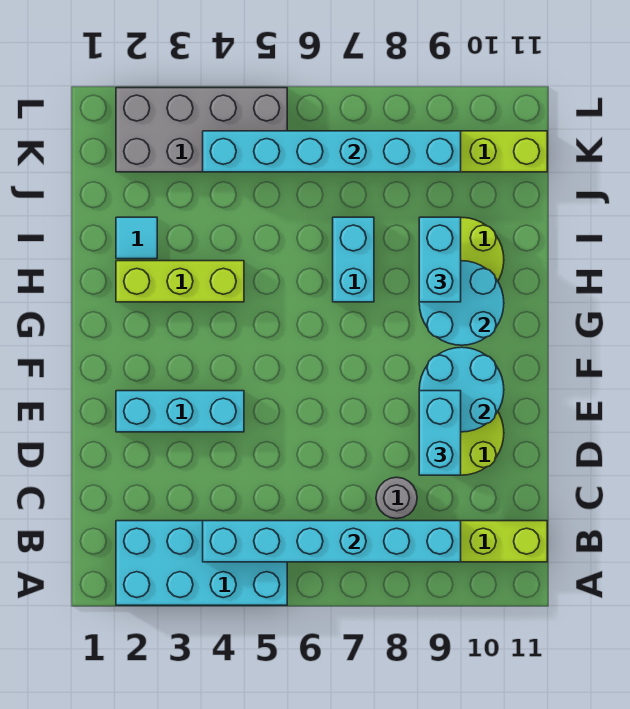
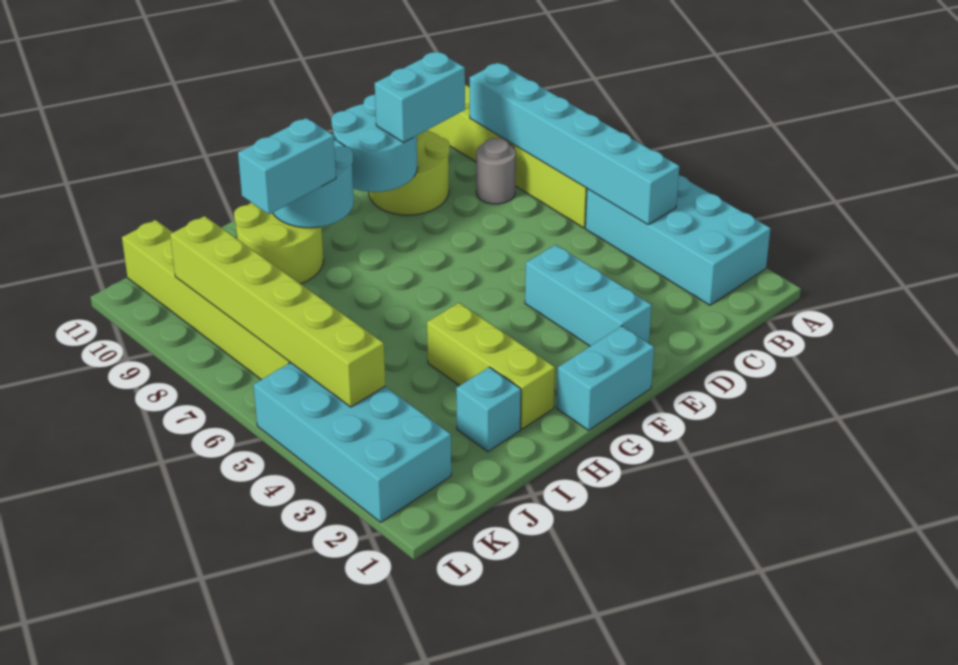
cyan brick H7:I7 level 1 -> cyan brick F1:G1 level 1
cyan tile I2 level 1 -> cyan brick I2 level 1
grey brick K2:L5 level 1 -> cyan brick K2:L5 level 1
cyan brick K4:K9 level 2 -> lime brick K4:K9 level 2

